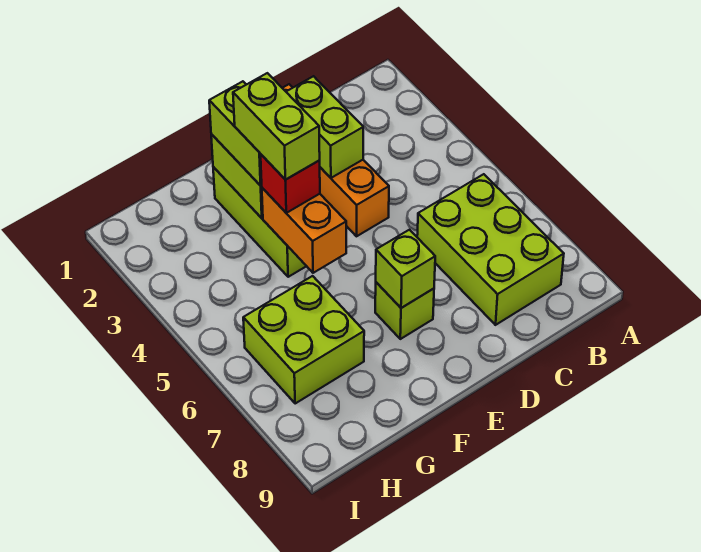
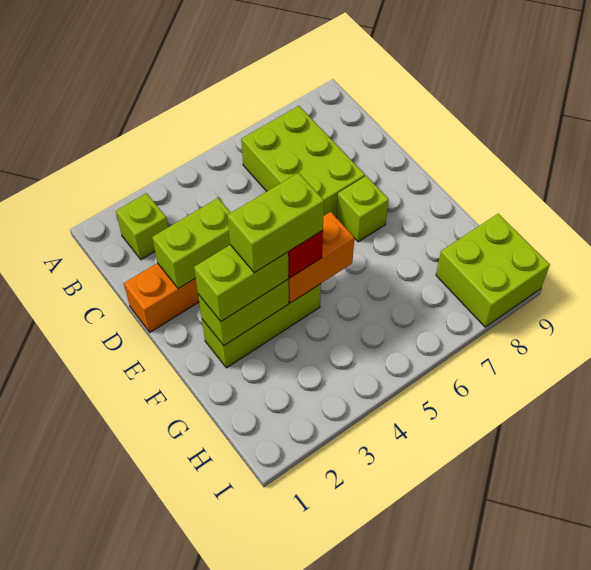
lime brick B6:C8 level 1 -> lime brick B6:D7 level 1
lime brick E7 level 2 -> lime brick B2 level 1
lime brick G6:H7 level 1 -> lime brick H8:I9 level 1

